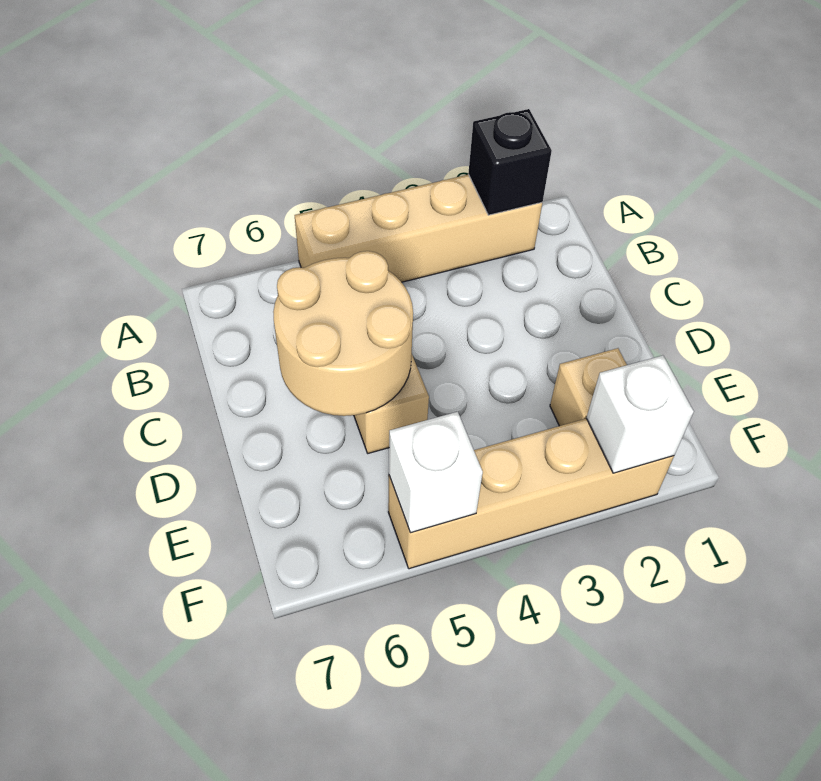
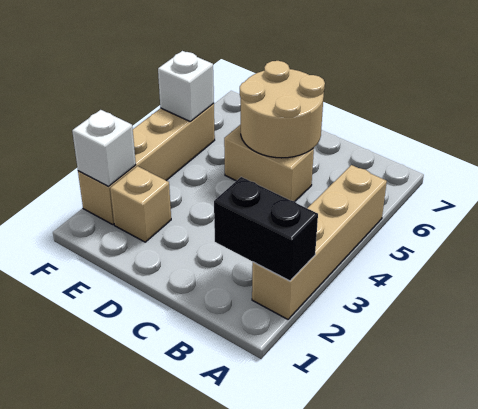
black brick A2 level 2 -> black brick A2:B2 level 2

